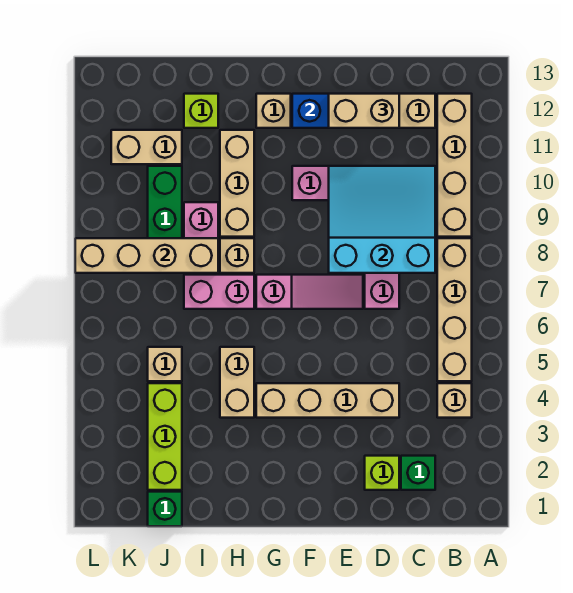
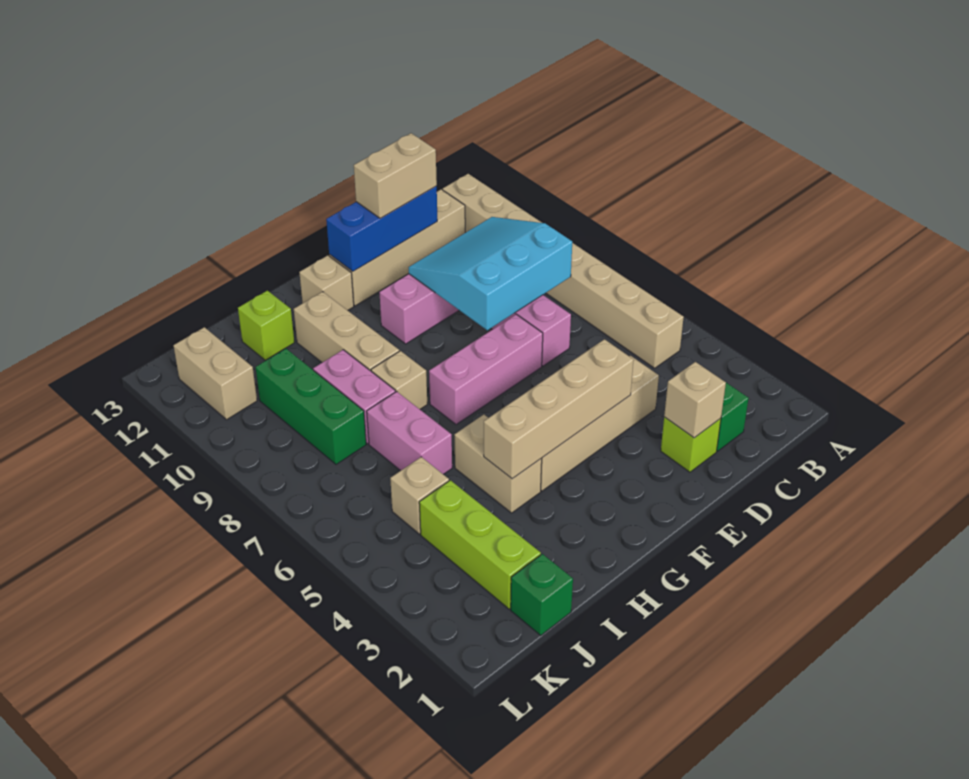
tan brick B4 level 1 -> tan brick D2 level 2
pink slope E7:G7 level 1 top G -> pink brick E7:G7 level 1
pink brick H7:I7 level 1 -> pink brick I6:I7 level 1
tan brick I8:L8 level 2 -> tan brick E4:H4 level 2
tan brick J11:K11 level 1 -> tan brick K11:K12 level 1

